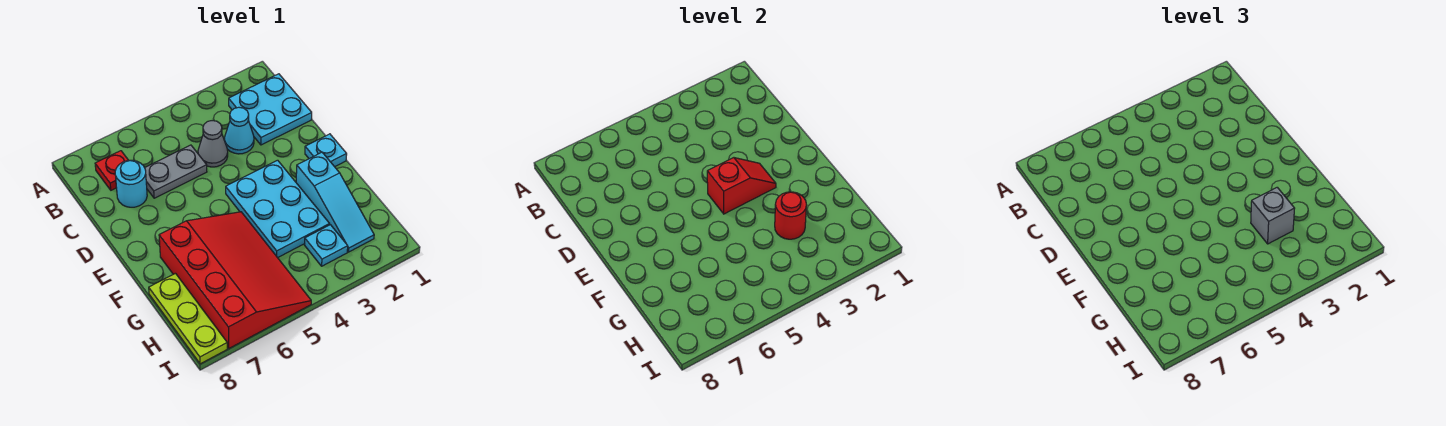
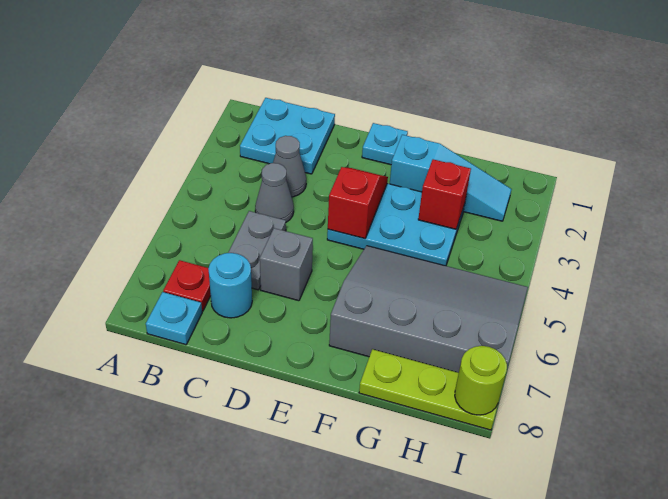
cyan cone C3 level 1 -> grey cone C3 level 1
red slope F5:I7 level 1 top 7 -> grey slope F5:I7 level 1 top 7
red round brick G3 level 2 -> red brick G3 level 2
grey brick G3 level 3 -> grey brick D6 level 1
cyan plate H3 level 1 -> cyan plate B8 level 1
none -> lime round brick I8 level 2

